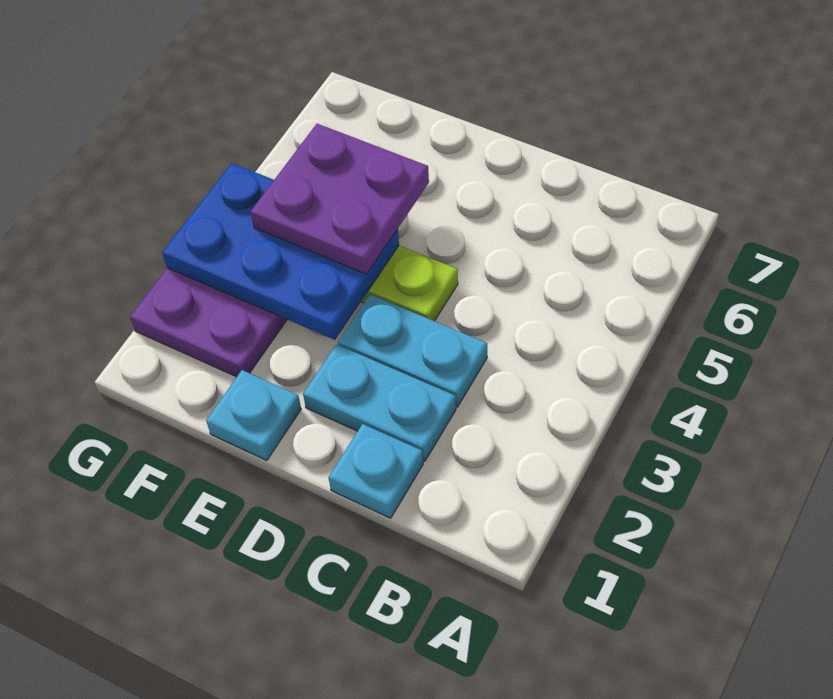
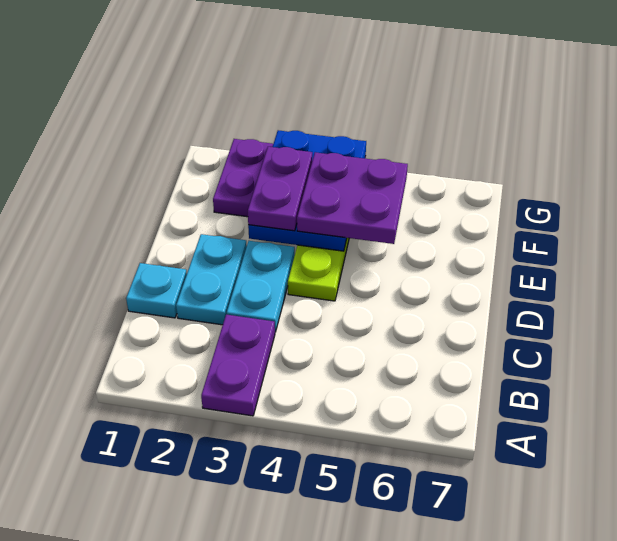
none -> purple plate A3:B3 level 1
cyan plate E1 level 1 -> none
none -> purple plate E3:F3 level 3

